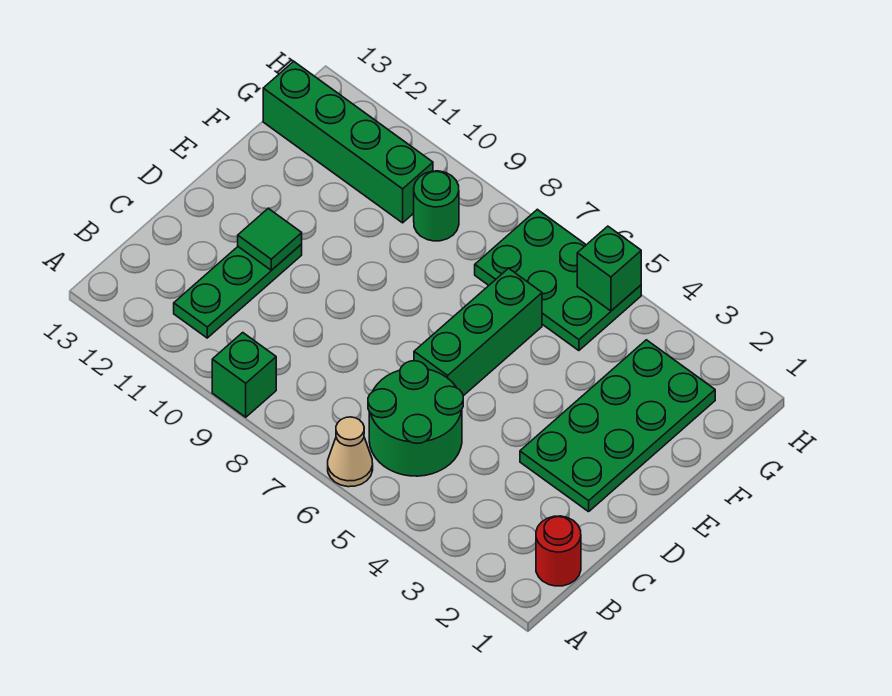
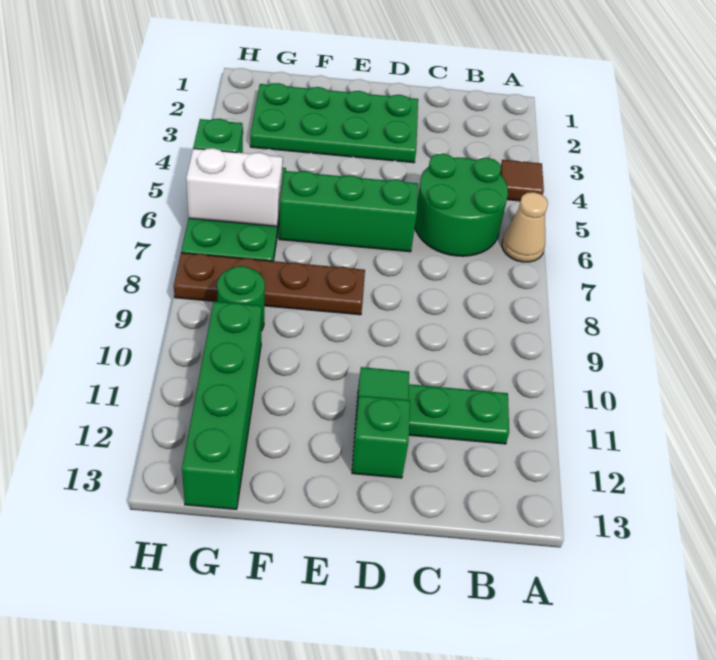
none -> brown tile A4 level 1
green brick A9 level 1 -> green brick D12 level 1
red round brick B1 level 1 -> none
none -> brown plate E8:H8 level 1
none -> white brick G6:H6 level 2

